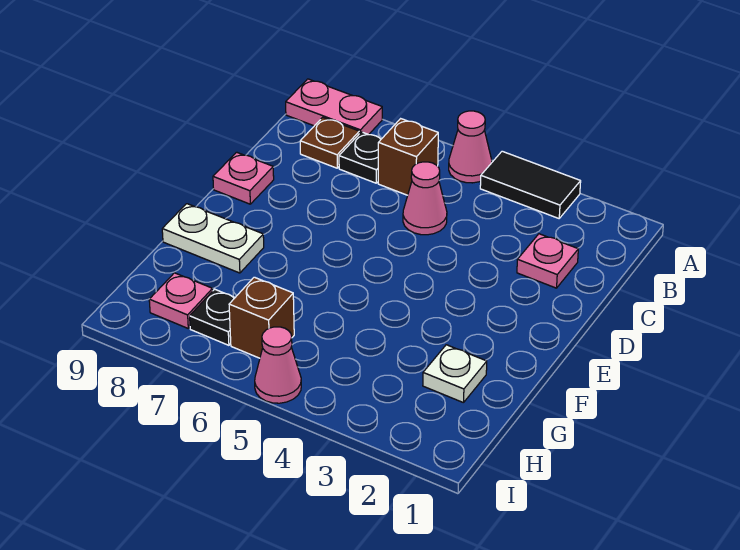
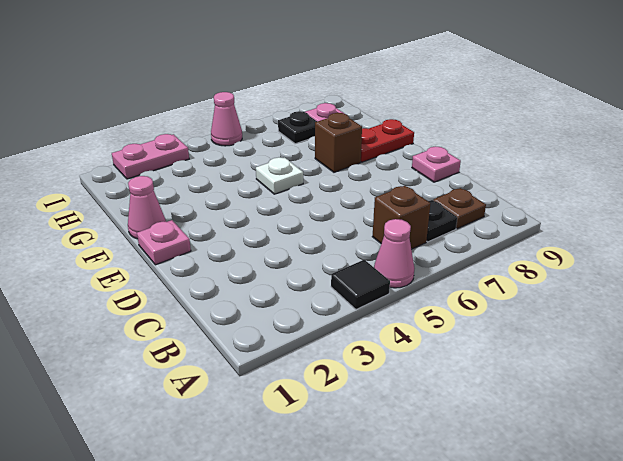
black tile A3:A4 level 1 -> black tile A4 level 1
pink plate A8:A9 level 1 -> pink plate I2:I3 level 1
pink plate C2 level 1 -> pink plate E1 level 1
pink cone C5 level 1 -> pink cone F1 level 1
white plate F8:F9 level 1 -> red plate F8:F9 level 1
white plate G2 level 1 -> white plate F5 level 1
brown brick H6 level 1 -> brown brick F7 level 1

